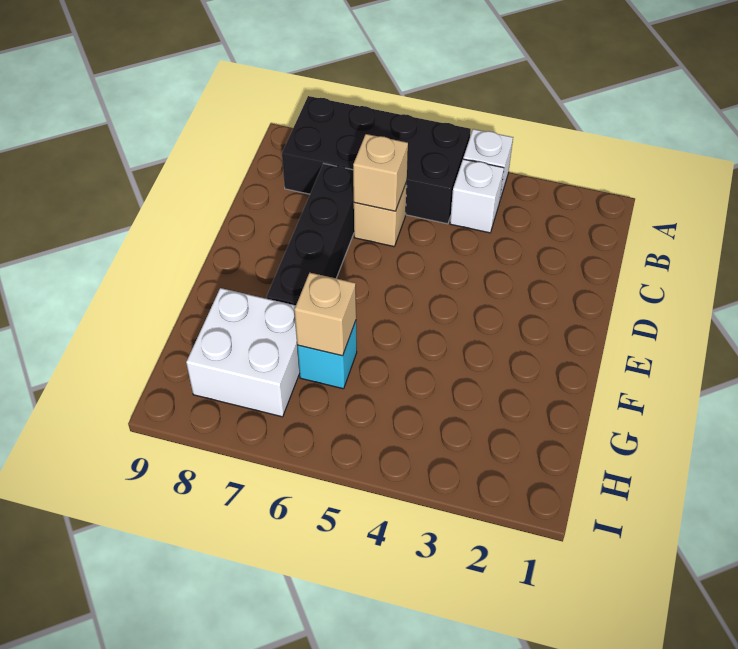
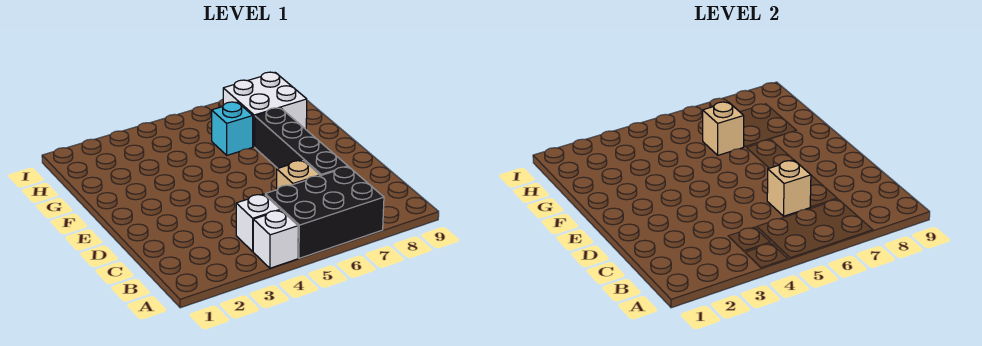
black brick A5:B8 level 1 -> black brick A5:B7 level 1

